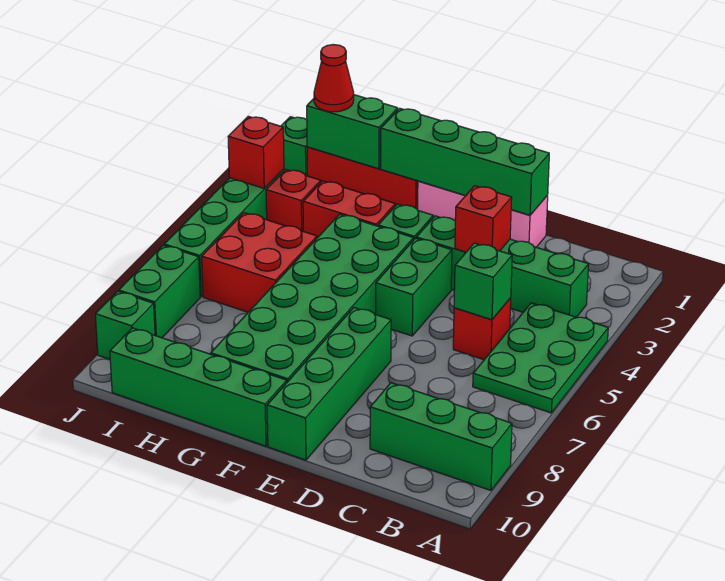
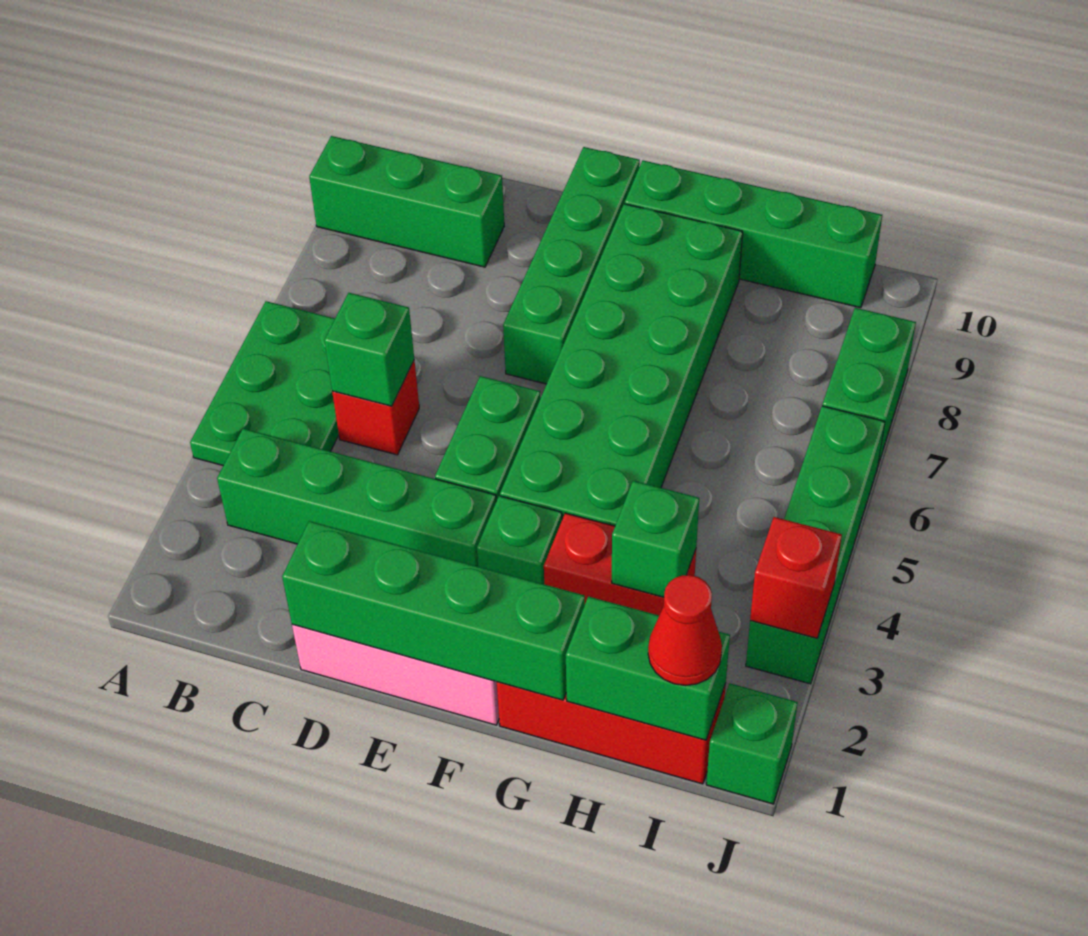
red brick D3 level 2 -> none
red brick H5:I6 level 1 -> none
red brick I3 level 1 -> none
green brick J9 level 1 -> green brick H3 level 2

